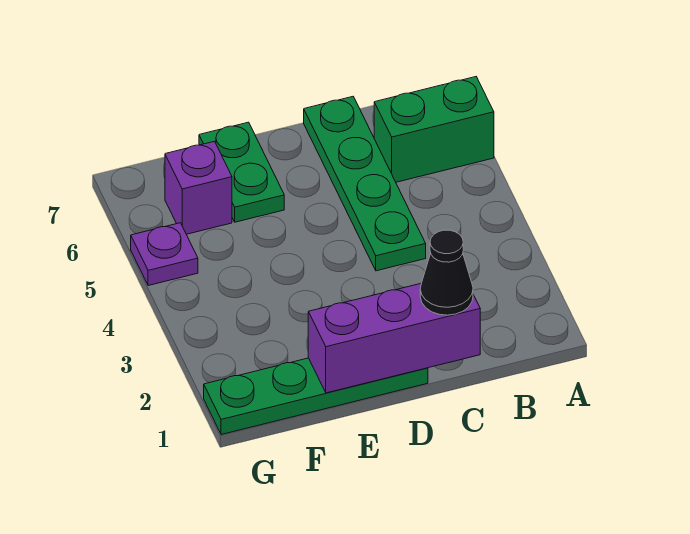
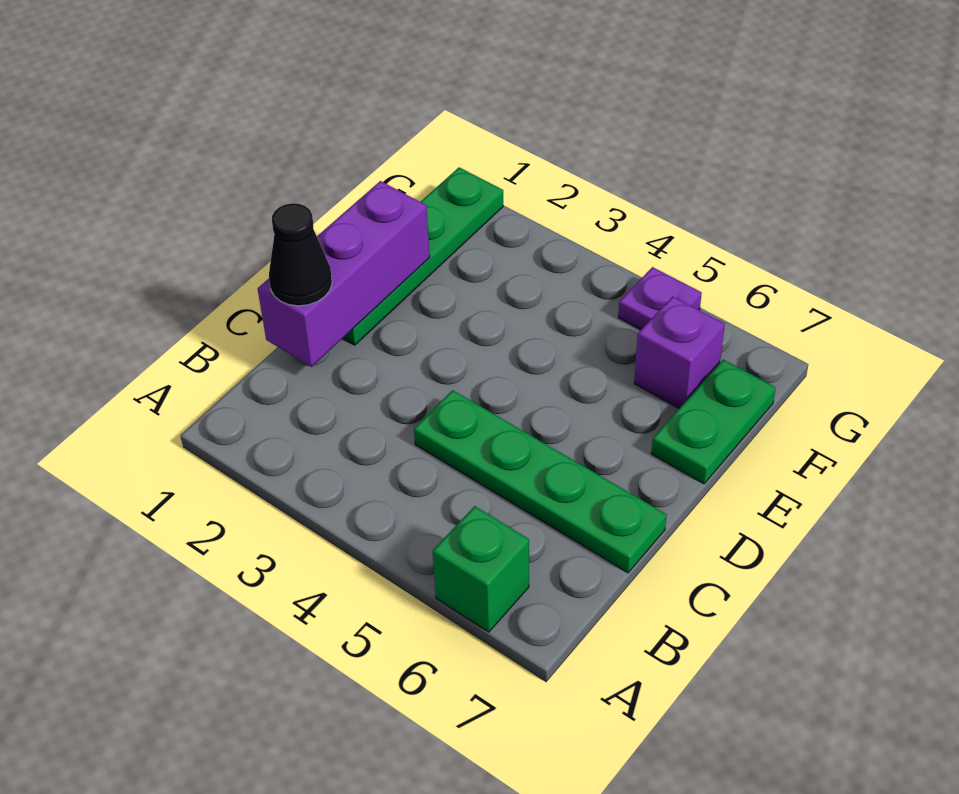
green brick A6:B6 level 1 -> green brick A6 level 1
green plate E6:E7 level 1 -> green plate E7:F7 level 1

